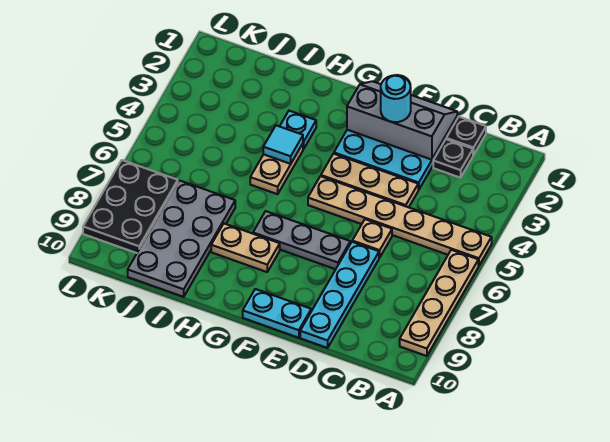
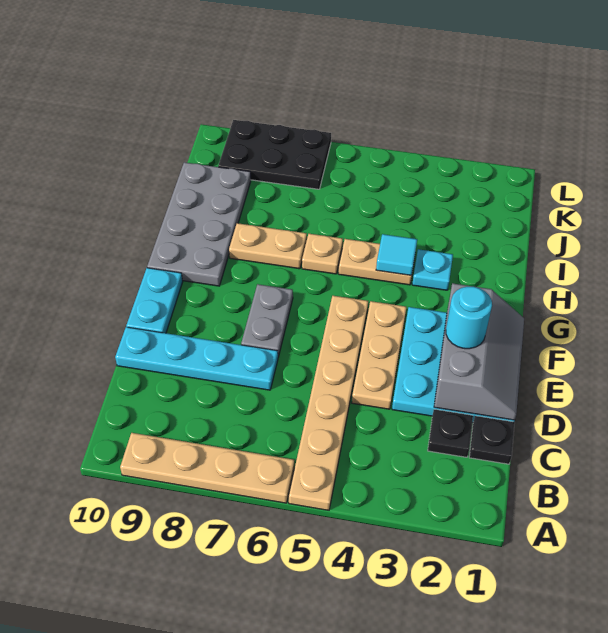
tan plate D6 level 1 -> tan plate H6 level 1
grey plate E7:G7 level 1 -> grey plate E7:F7 level 1
tan plate G8:H8 level 1 -> tan plate H7:H8 level 1
grey plate I7:J10 level 1 -> grey plate G9:J10 level 1

